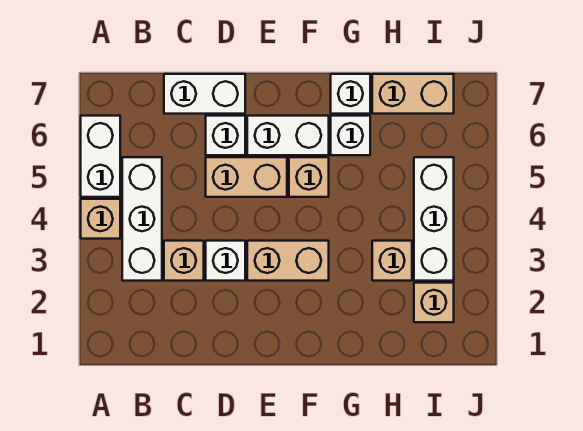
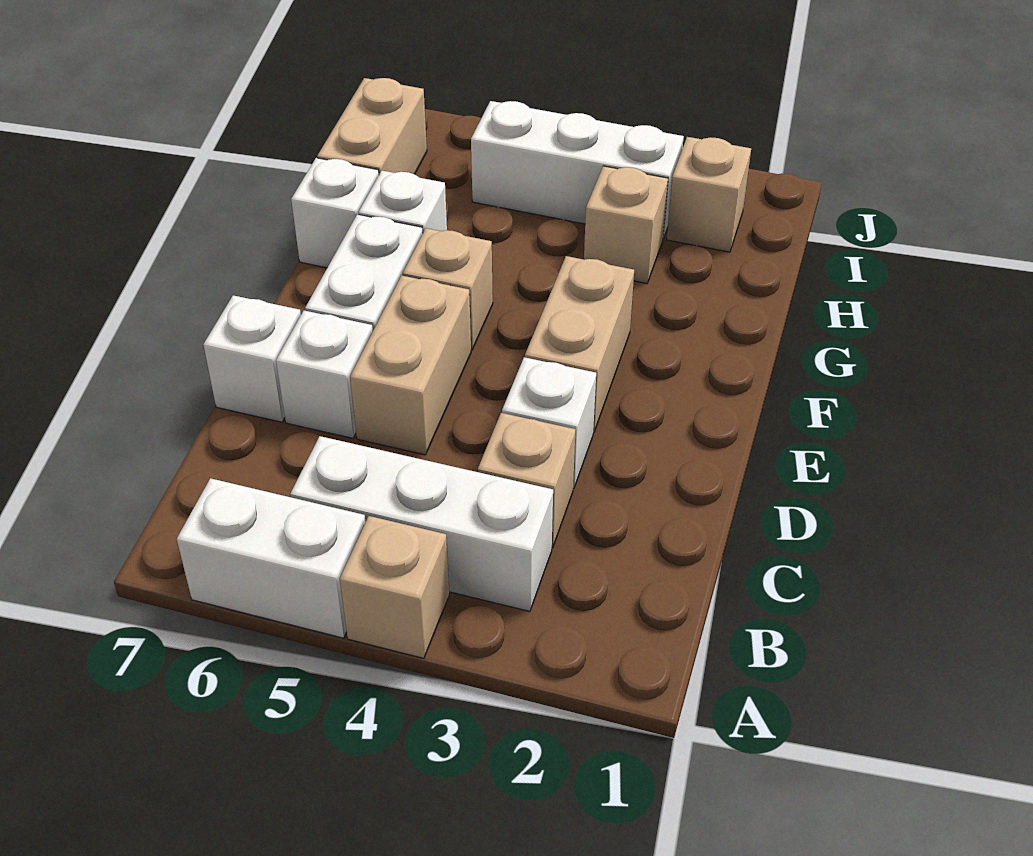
white brick C7:D7 level 1 -> white brick D7 level 1

